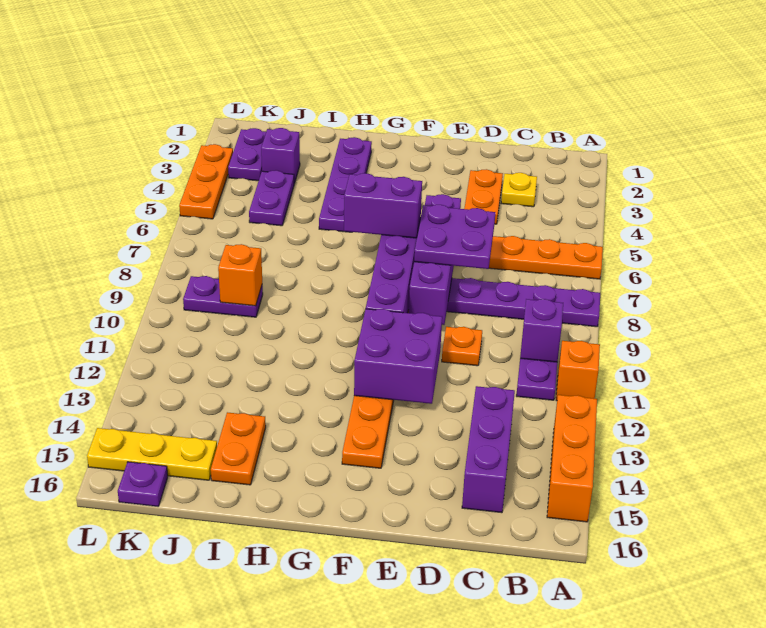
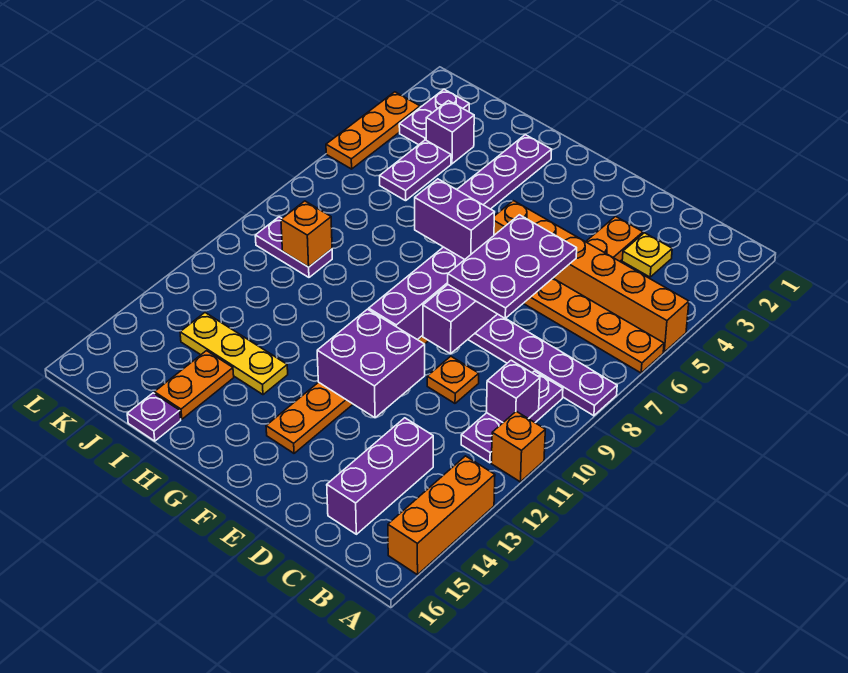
none -> orange brick A5:F5 level 1
purple plate D7:E8 level 3 -> purple plate D6:E8 level 3
yellow plate J15:L15 level 1 -> yellow plate H13:J13 level 1
purple plate K16 level 1 -> purple plate I16 level 1

